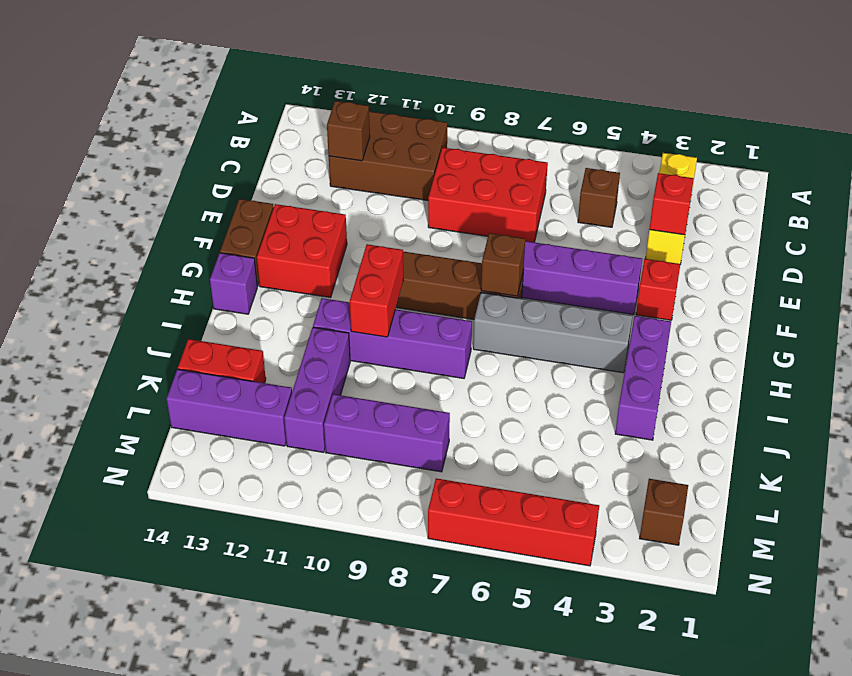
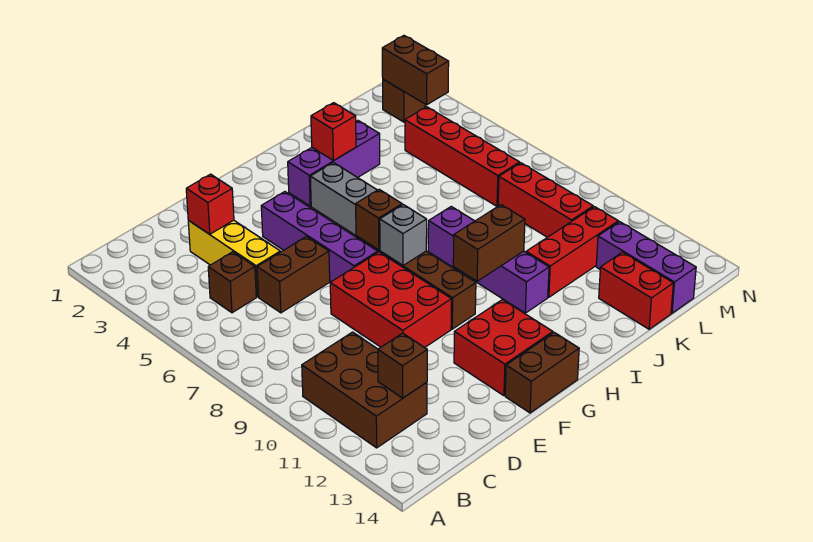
yellow brick B3:D3 level 1 -> yellow brick D3:D5 level 1
red brick C7:D9 level 1 -> red brick E8:F10 level 1
none -> brown brick D6:E6 level 1
red brick F3 level 1 -> red brick I3 level 2
none -> grey brick G8 level 2
red brick H10:I10 level 2 -> brown brick H10:I10 level 2
purple brick H14 level 1 -> none
purple brick J11:L11 level 1 -> red brick J11:L11 level 1
purple brick L8:L10 level 1 -> red brick L8:L10 level 1
none -> brown brick M2:M3 level 2
red brick N4:N7 level 1 -> red brick L4:L7 level 1

